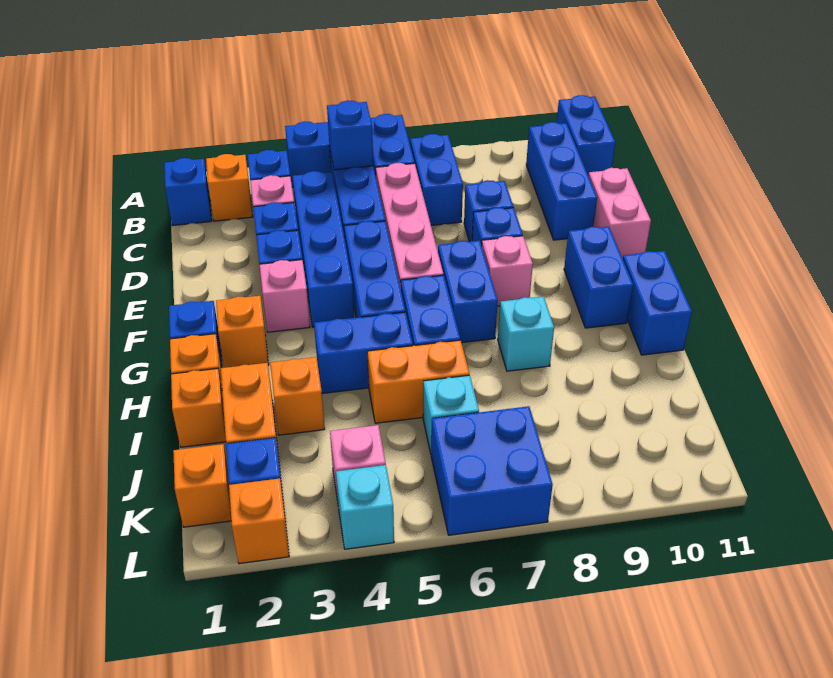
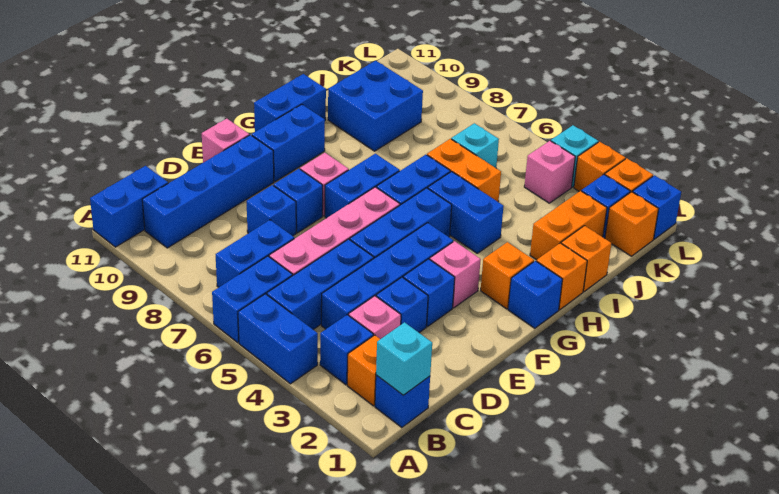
blue brick B5 level 2 -> blue brick L1 level 1
blue brick B10:D10 level 1 -> blue brick B10:E10 level 1
pink brick D11:E11 level 1 -> pink brick E11 level 1
cyan brick H8 level 1 -> cyan brick B1 level 2
orange brick I3 level 1 -> orange brick L3 level 1
blue brick K6:L7 level 1 -> blue brick I9:J10 level 1

